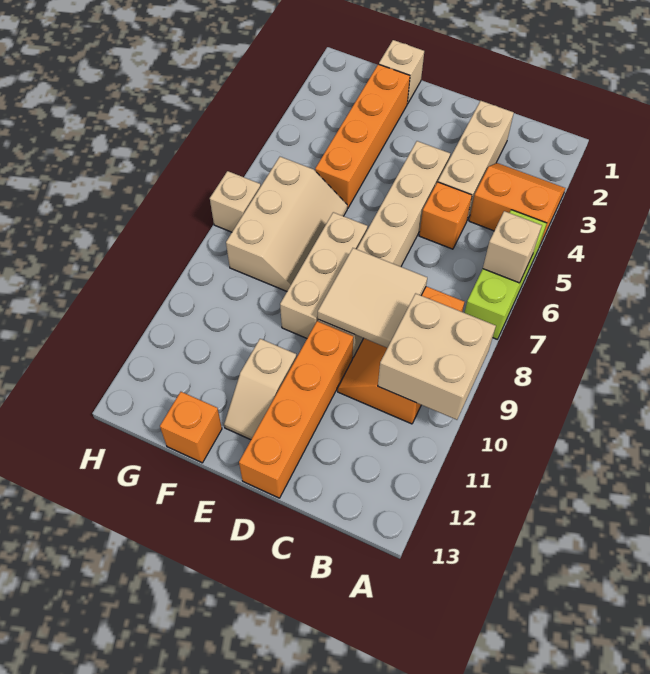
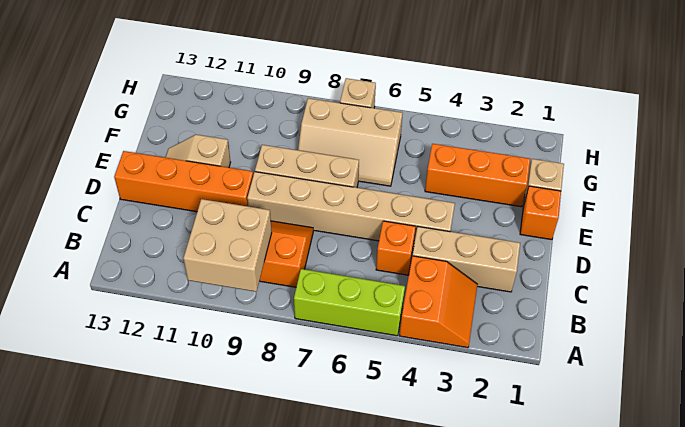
tan brick A6 level 2 -> none
tan tile C8:D9 level 2 -> none
orange brick F2:F5 level 1 -> orange brick F2:F4 level 1
orange brick F13 level 1 -> orange brick E1 level 1

